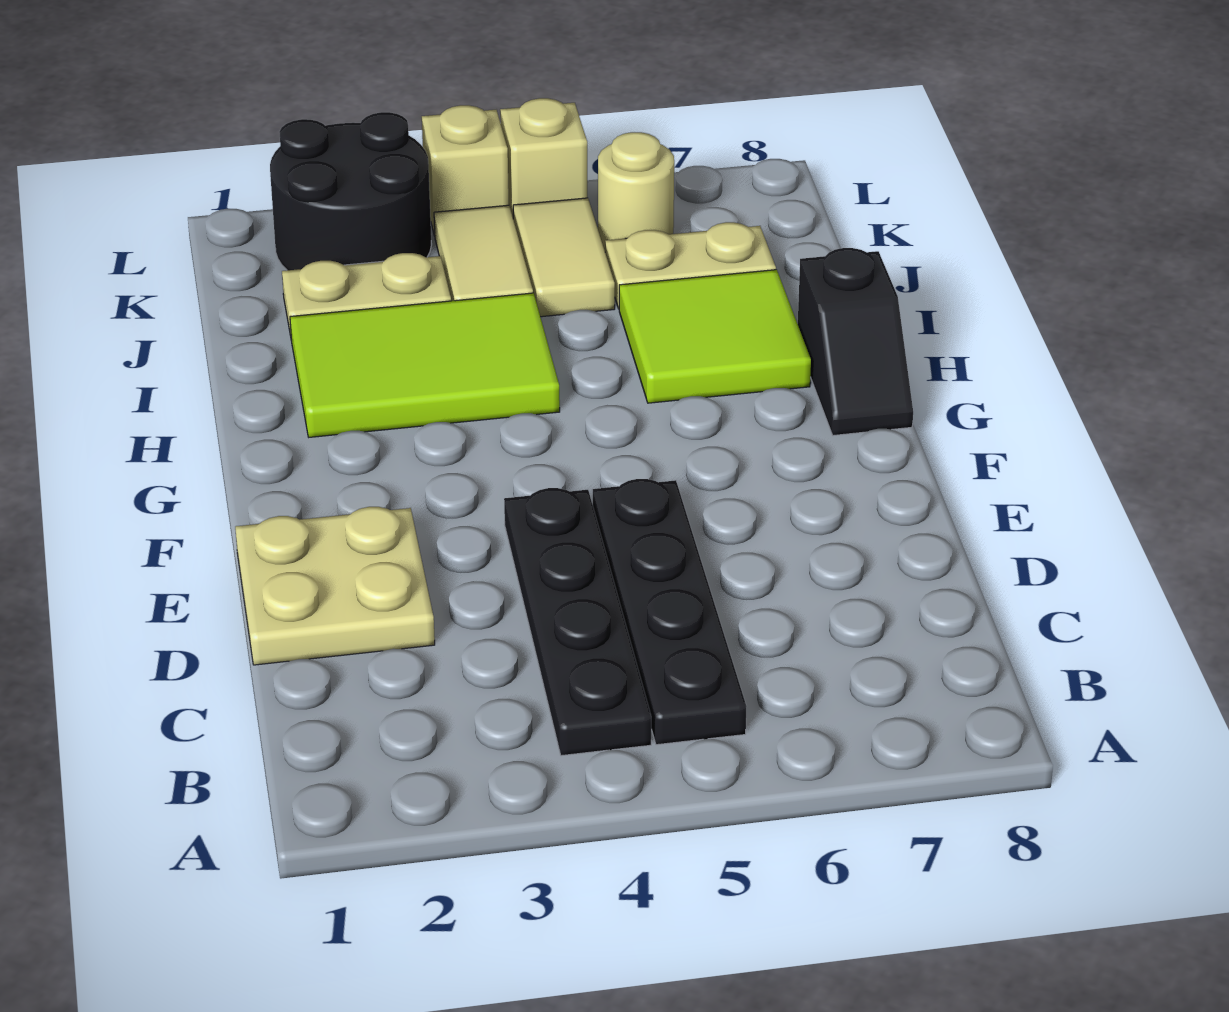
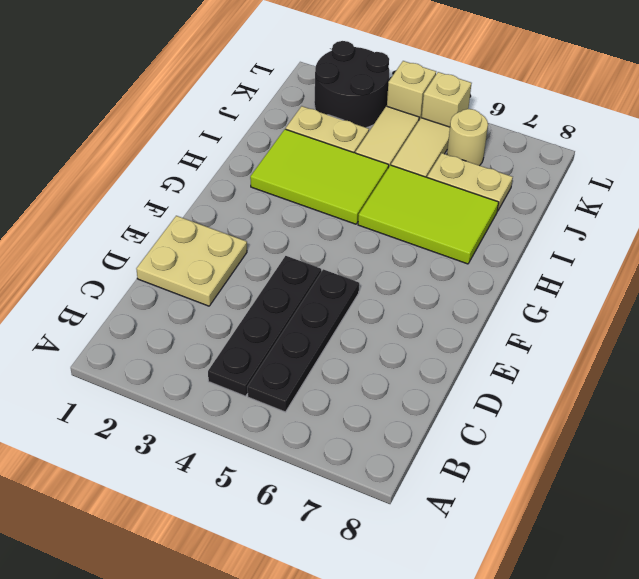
black slope G8:H8 level 1 top H -> none
lime tile H6:I7 level 1 -> lime tile H5:I7 level 1

